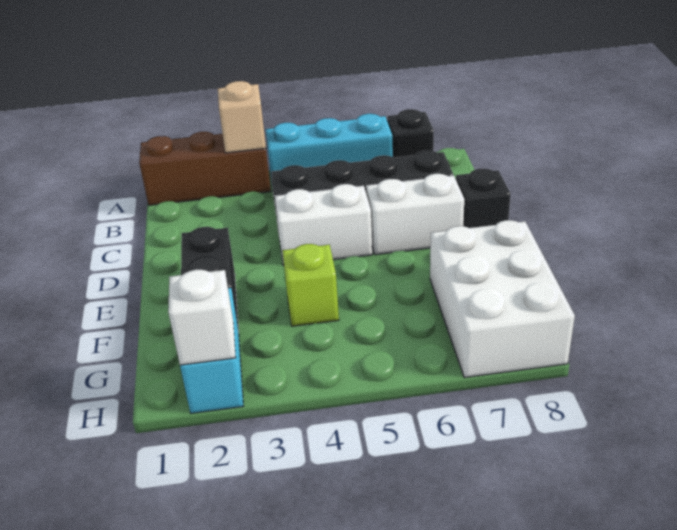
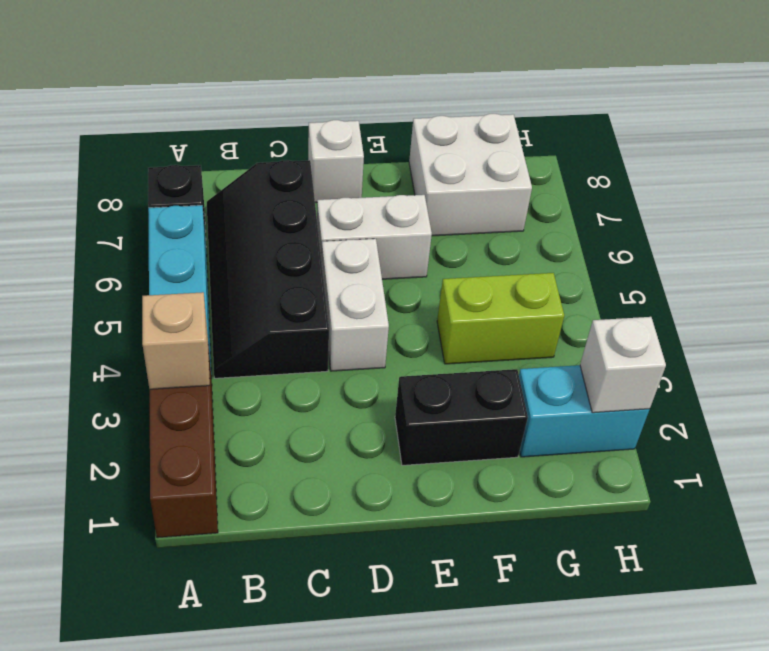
white brick D6:D7 level 1 -> white brick D6:E6 level 1
black brick D8 level 1 -> white brick D8 level 1
lime brick F4 level 1 -> lime brick F4:G4 level 1
white brick F7:H8 level 1 -> white brick F7:G8 level 1

